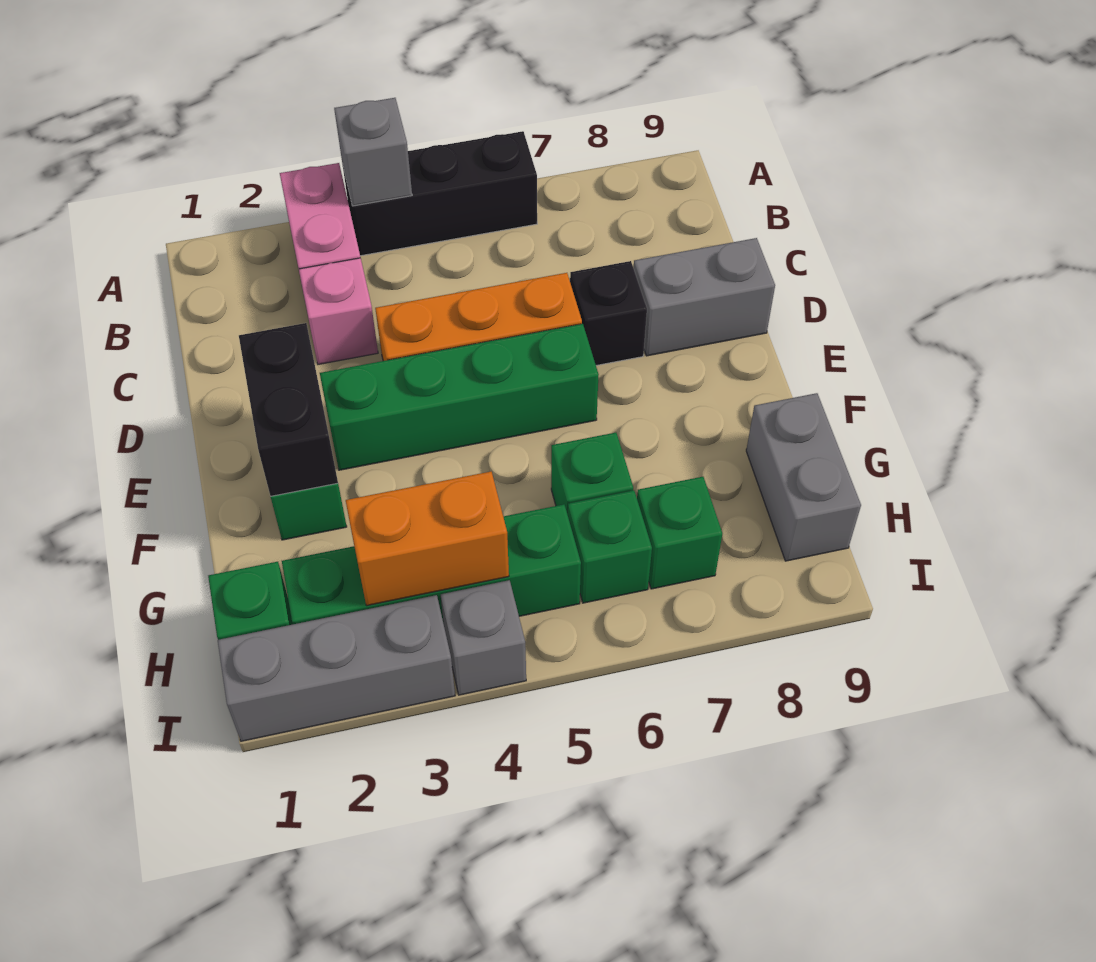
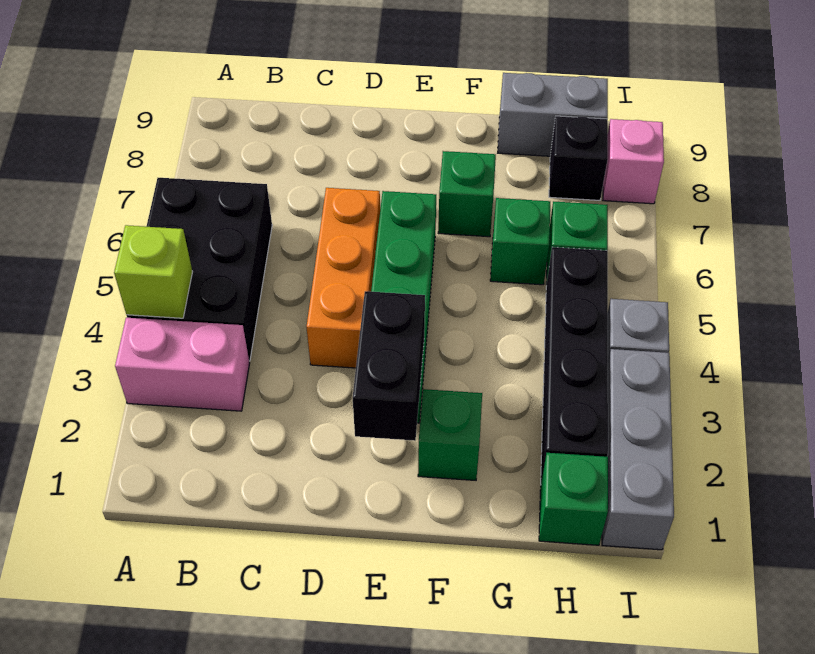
black brick A4:A6 level 1 -> black brick A4:B6 level 1
grey brick A4 level 2 -> lime brick A4 level 2
pink brick C3 level 1 -> pink brick I8 level 1
black brick D7 level 1 -> black brick H8 level 1
grey brick D8:D9 level 1 -> none
black brick E2:F2 level 2 -> black brick E2:E3 level 2
green brick H2:H5 level 1 -> black brick H2:H5 level 1
orange brick H3:H4 level 2 -> none
green brick H7 level 1 -> green brick F7 level 1

